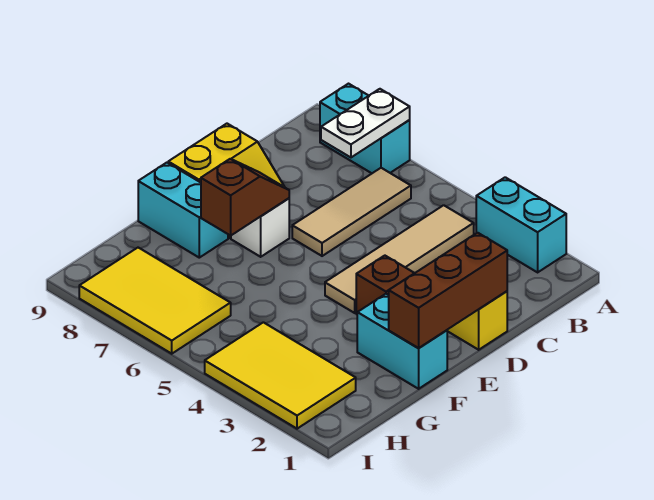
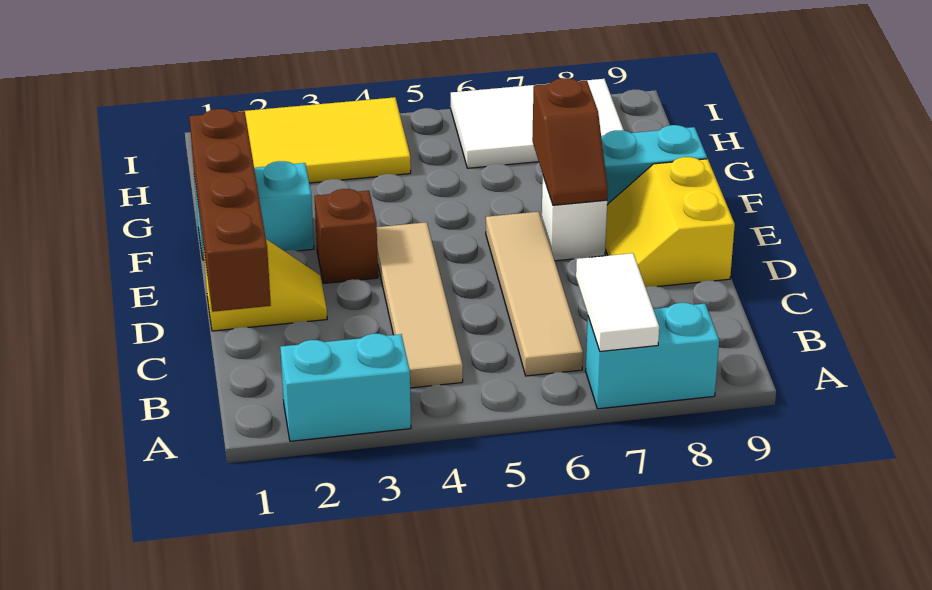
white plate A7:B7 level 2 -> white tile A7:B7 level 2
tan tile B6:D6 level 1 -> tan tile B6:E6 level 1
brown brick D1:F1 level 2 -> brown brick C1:F1 level 2
yellow tile H6:I8 level 1 -> white tile H6:I8 level 1

